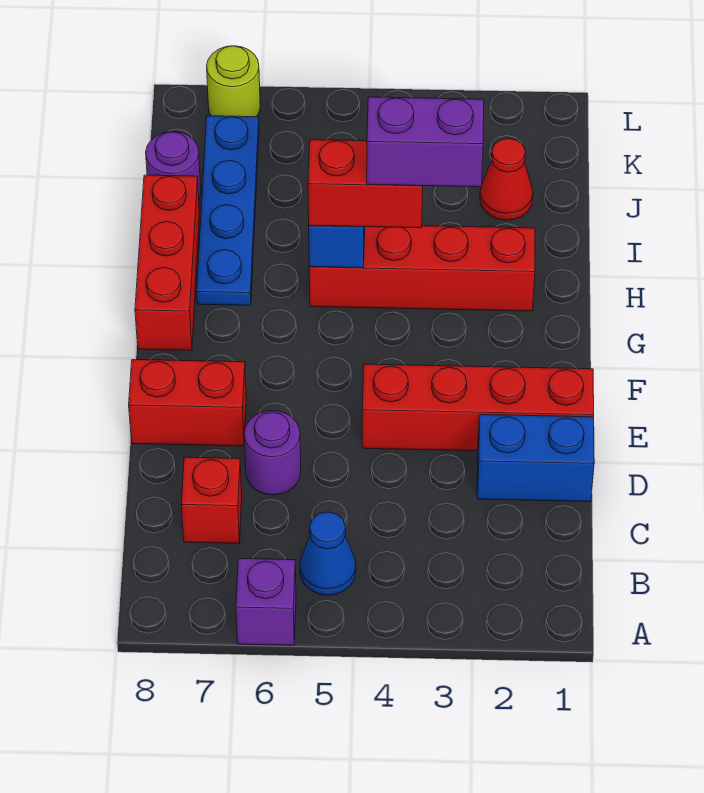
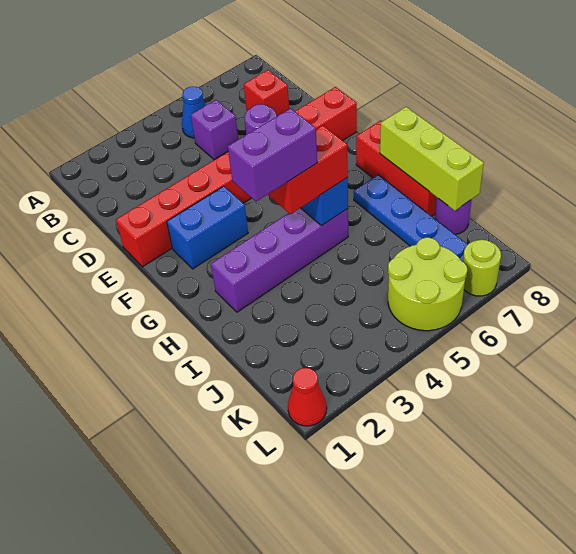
purple brick A6 level 1 -> purple brick C5 level 1
blue brick D1:D2 level 1 -> blue brick F2:F3 level 1
red brick H2:H5 level 1 -> purple brick H2:H5 level 1
none -> lime brick H8:J8 level 2
red cone J2 level 1 -> red cone L1 level 1
none -> lime round brick K5:L6 level 1

